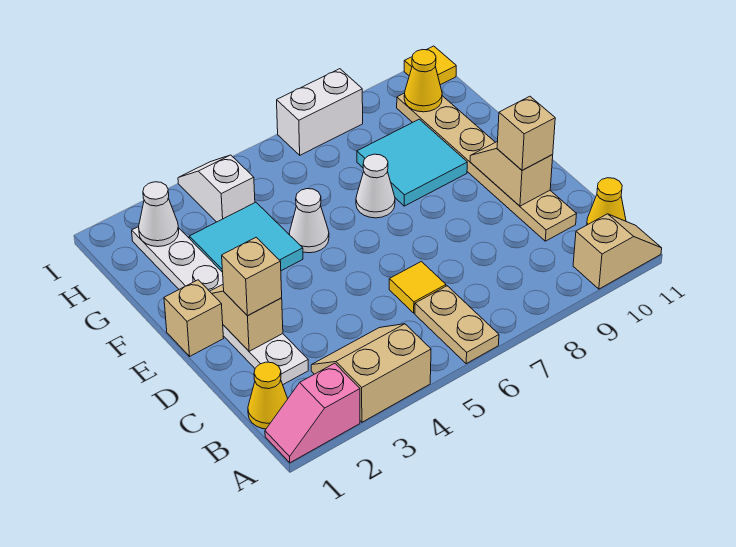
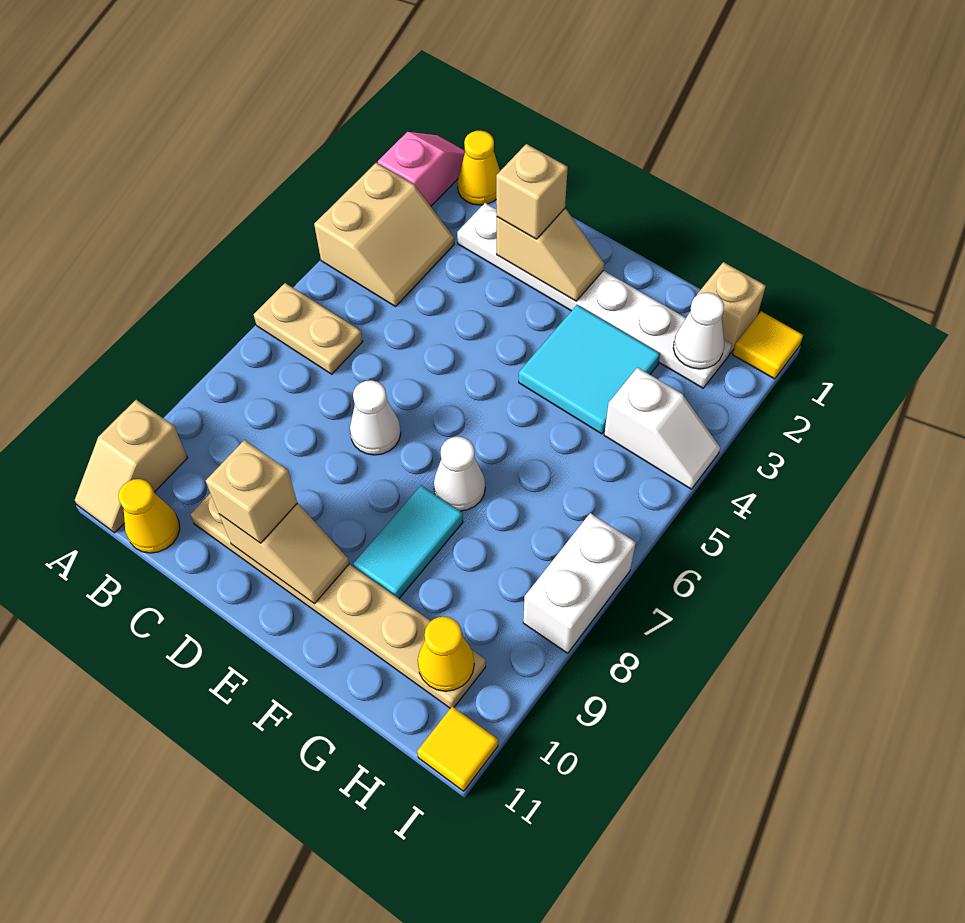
yellow tile C6 level 1 -> yellow tile I1 level 1
tan brick E1 level 1 -> tan brick H1 level 1
white cone F5 level 1 -> white cone D7 level 1
cyan tile F8:G9 level 1 -> cyan tile F8:F9 level 1

